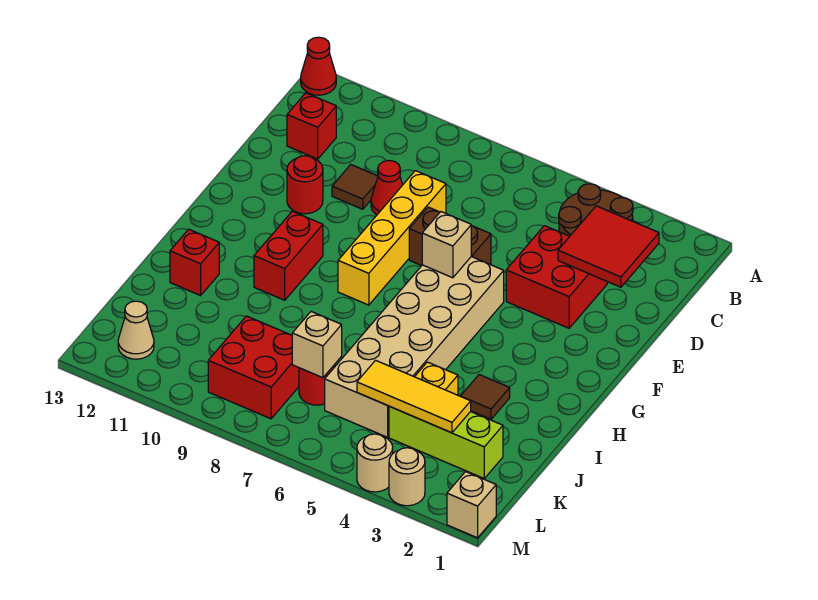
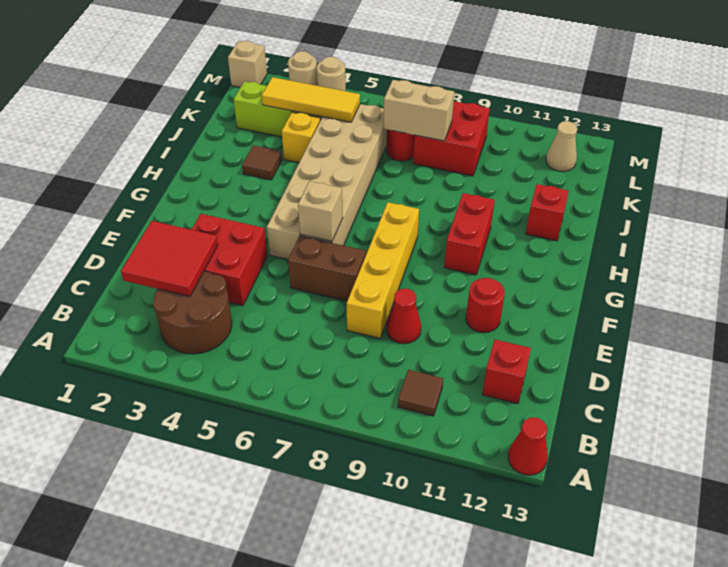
brown tile D10 level 1 -> brown tile B10 level 1
tan brick K7 level 2 -> tan brick K7:K8 level 2

